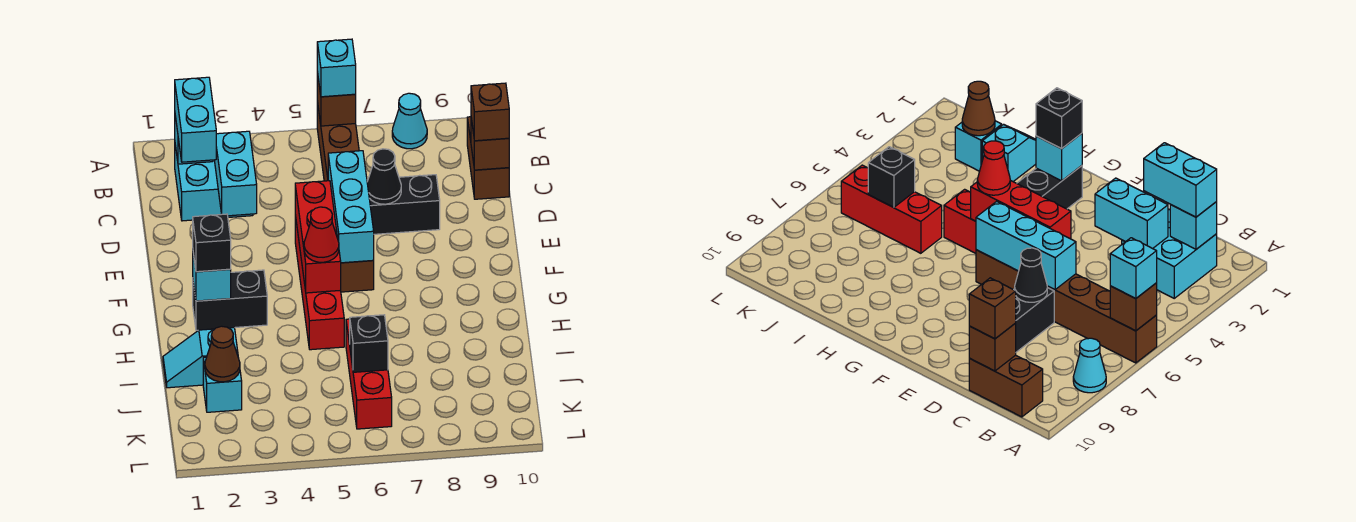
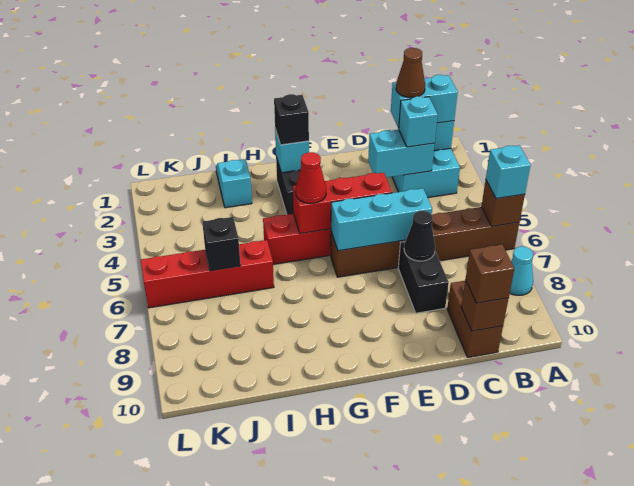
brown brick B10:C10 level 1 -> brown brick C9:C10 level 1
red brick I6:K6 level 1 -> red brick I6:L6 level 1
cyan brick J2 level 1 -> cyan brick C3 level 3
brown cone J2 level 2 -> brown cone C2 level 4

